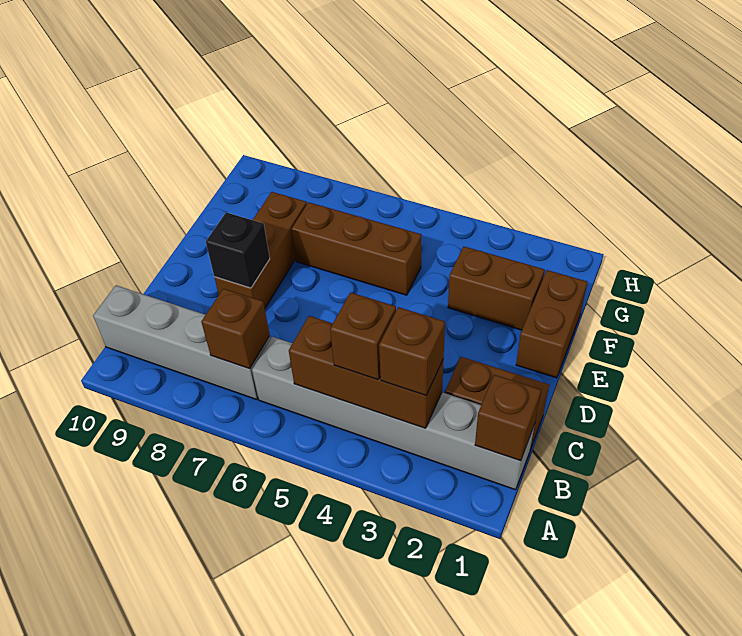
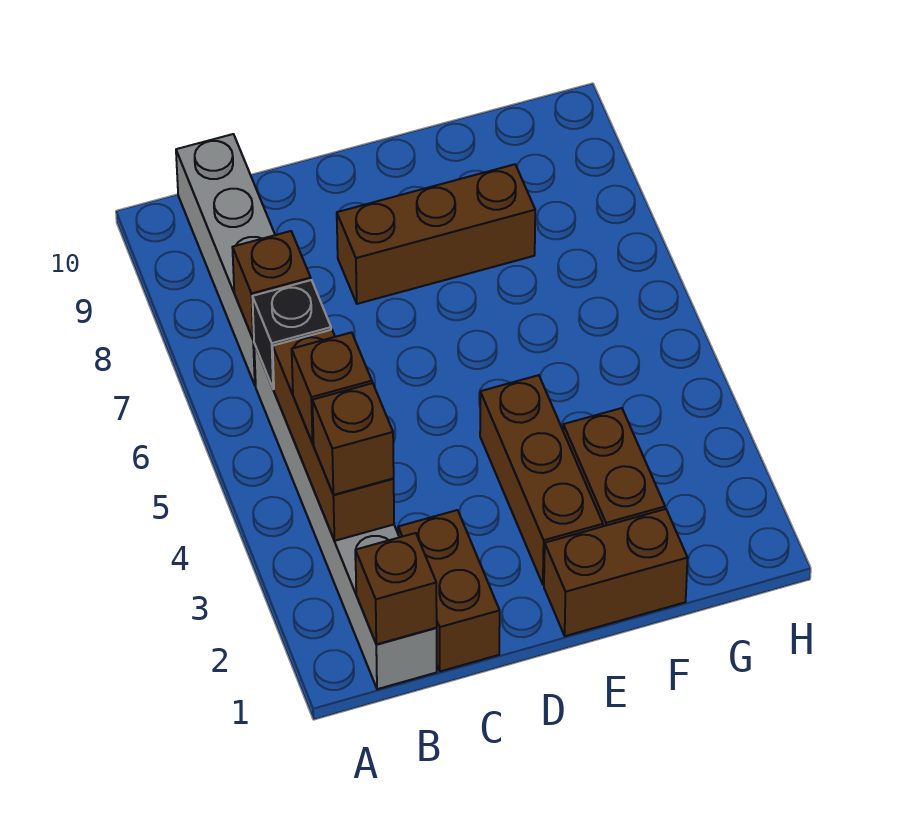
black brick D8 level 2 -> black brick B6 level 2
brown brick F5:F7 level 1 -> brown brick E2:E4 level 1

